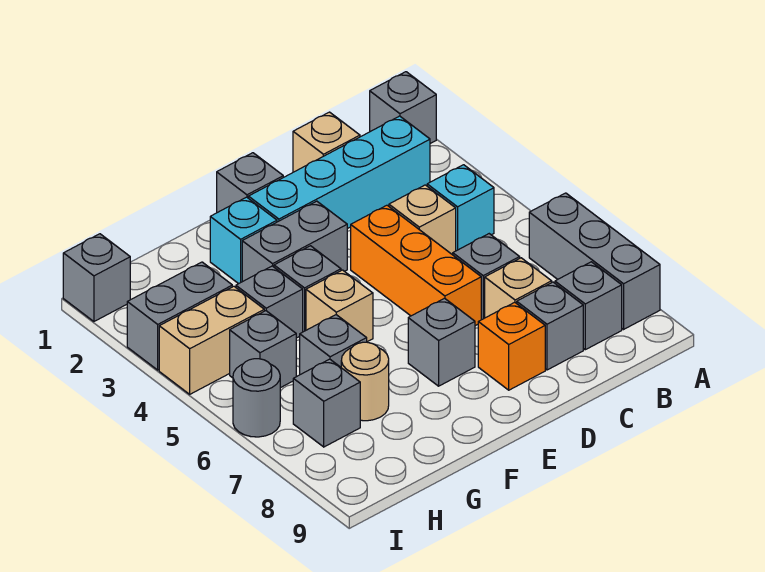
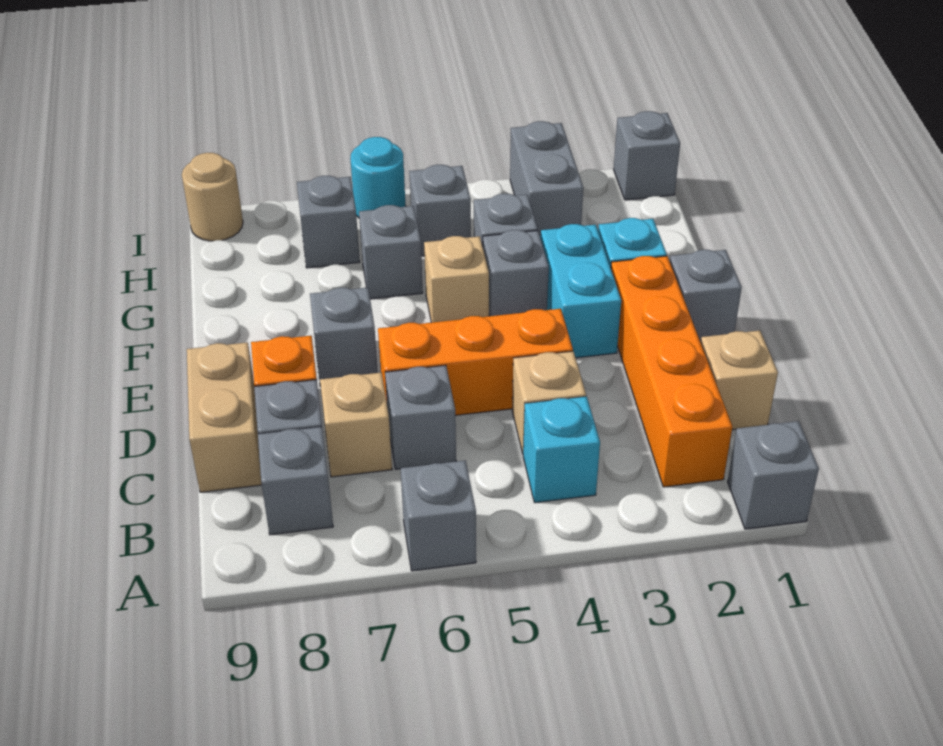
grey brick A6:A8 level 1 -> grey brick A6 level 1
cyan brick B2:E2 level 1 -> orange brick B2:E2 level 1
grey brick E3:F3 level 1 -> cyan brick E3:F3 level 1
tan round brick G7 level 1 -> tan round brick I9 level 1
tan brick H4:I4 level 1 -> tan brick C9:D9 level 1
grey round brick I6 level 1 -> cyan round brick I6 level 1

